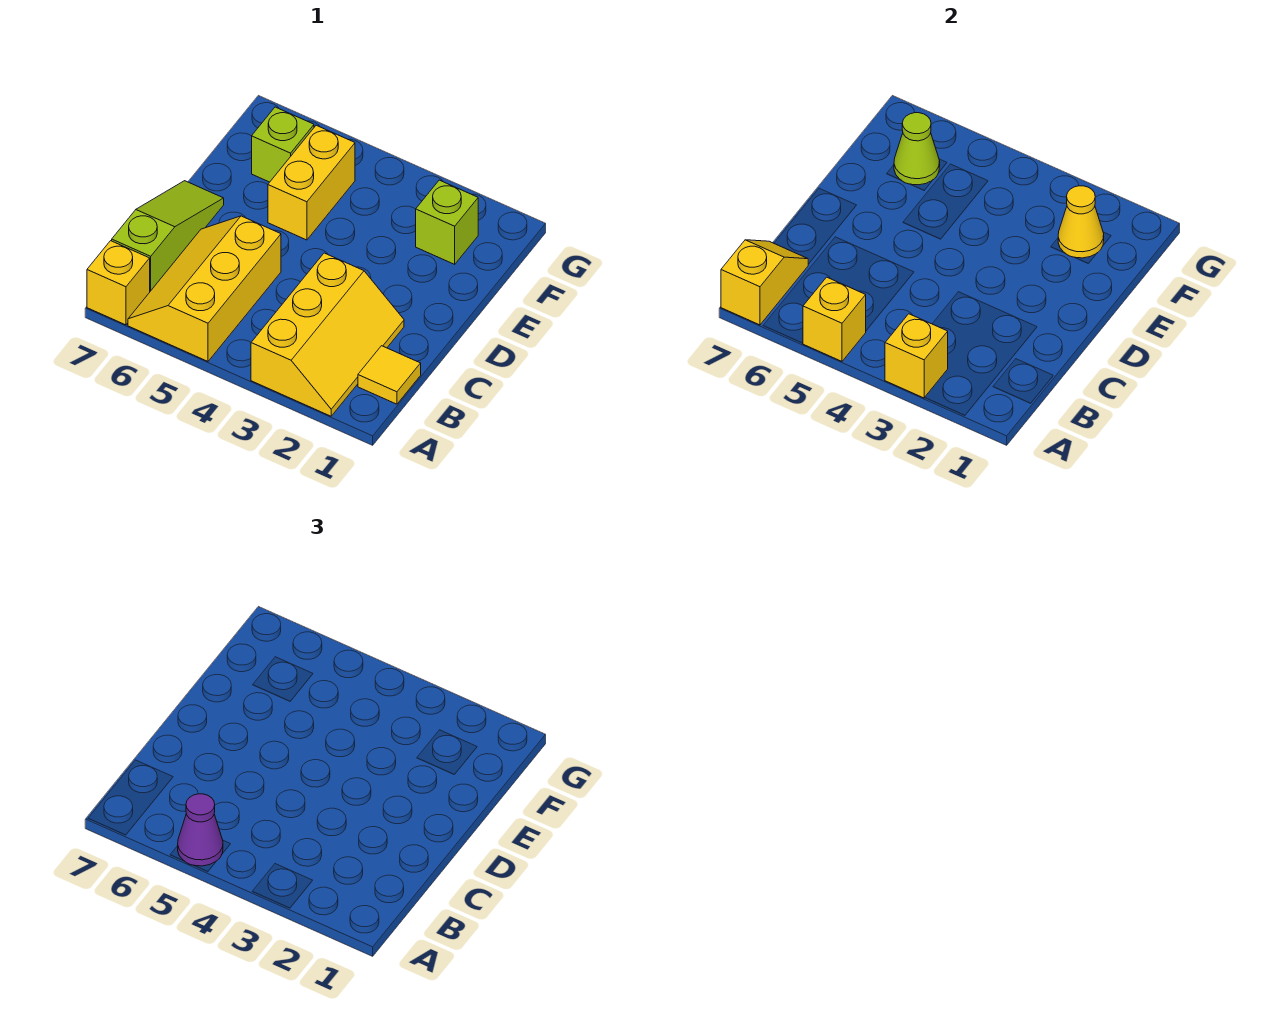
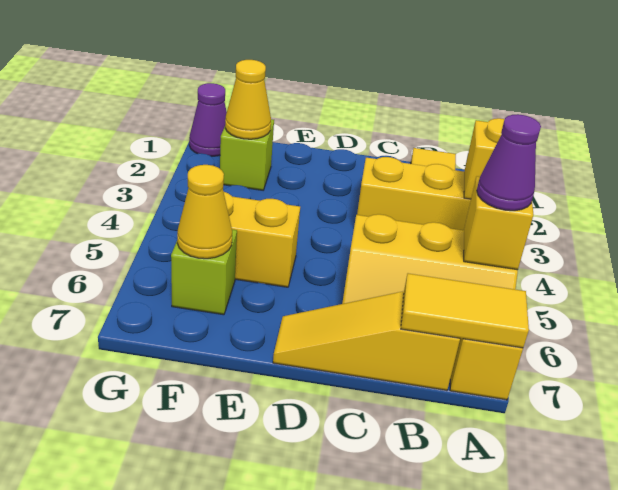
yellow slope A7:B7 level 2 top A -> yellow tile A7:B7 level 2
lime slope B7:D7 level 1 top B -> yellow slope B7:D7 level 1 top B
lime cone F6 level 2 -> yellow cone F6 level 2
none -> purple cone G1 level 1

